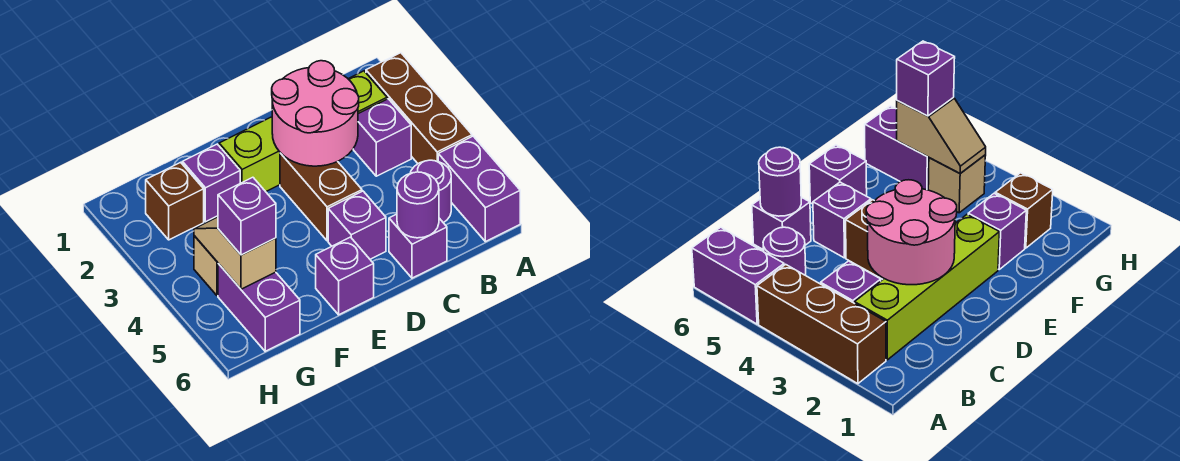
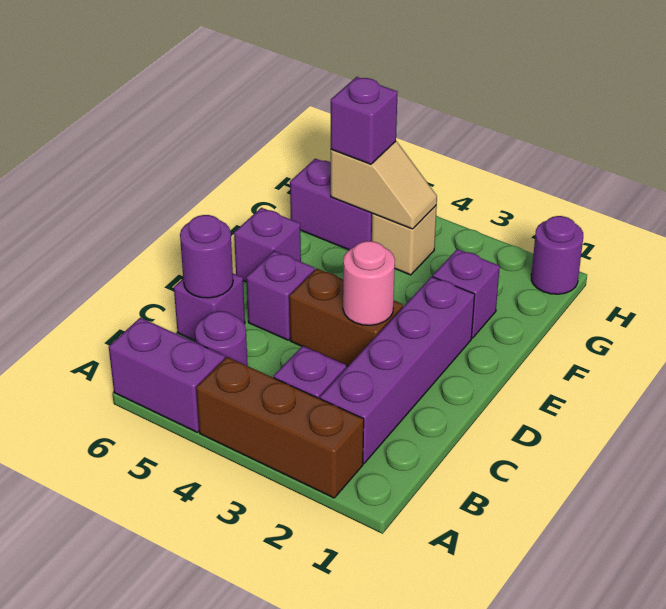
lime brick B2:E2 level 1 -> purple brick B2:E2 level 1
pink round brick C2:D3 level 2 -> pink round brick D3 level 2
brown brick G2 level 1 -> none
none -> purple round brick H1 level 1

